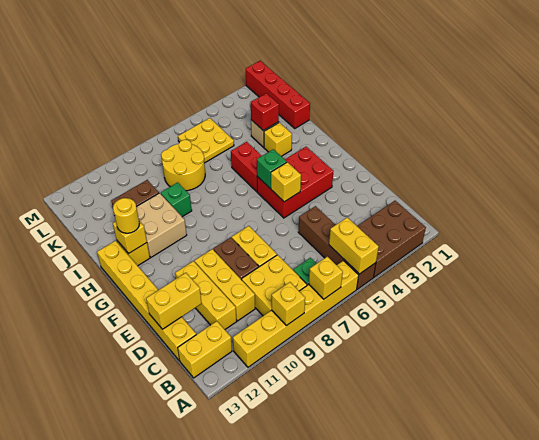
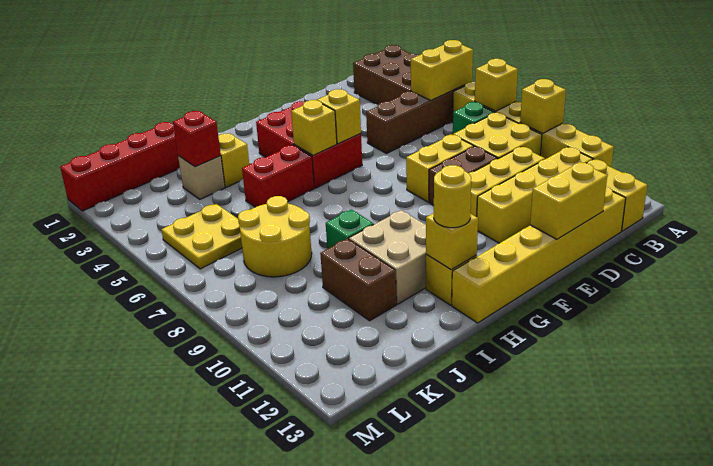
yellow brick C11:E11 level 1 -> yellow brick B11:E11 level 1
yellow brick D12:D13 level 2 -> yellow brick D13:E13 level 2
green brick G5 level 2 -> yellow brick G5 level 2

